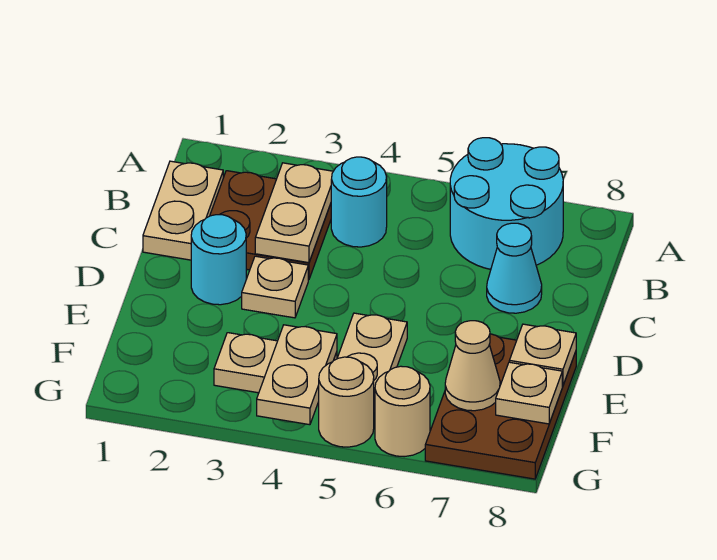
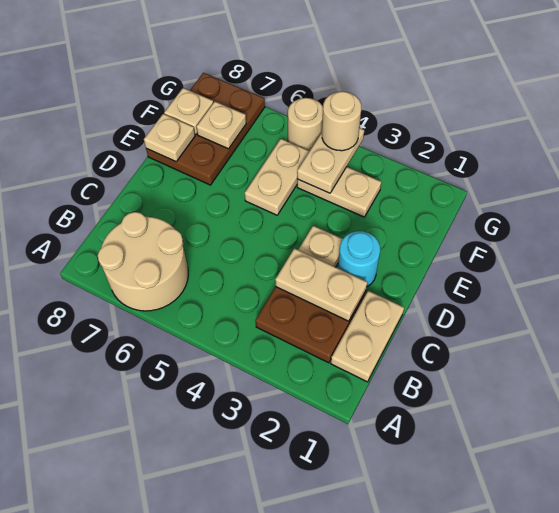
cyan round brick A6:B7 level 1 -> tan round brick A6:B7 level 1
tan plate B3:C3 level 2 -> tan plate C2:C3 level 2
cyan round brick B4 level 1 -> none
cyan cone C7 level 1 -> none
tan cone F7 level 2 -> tan plate F7 level 2
tan round brick G6 level 1 -> tan round brick G4 level 3

